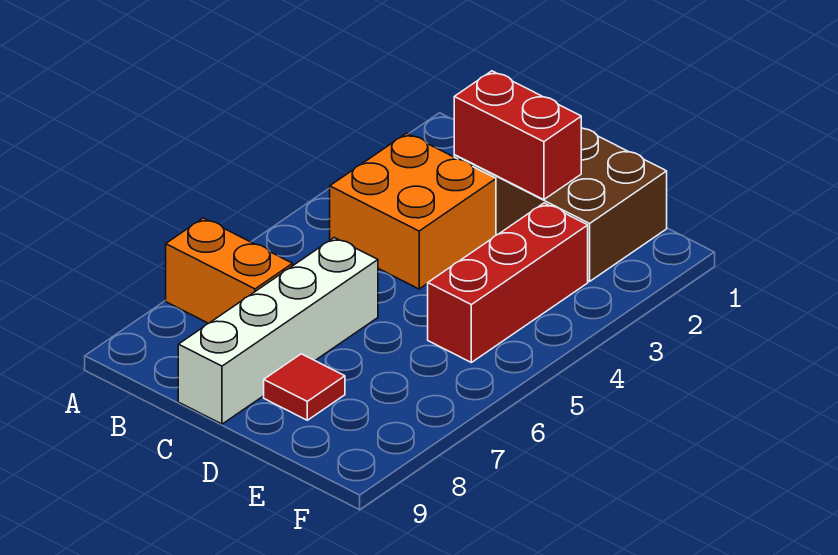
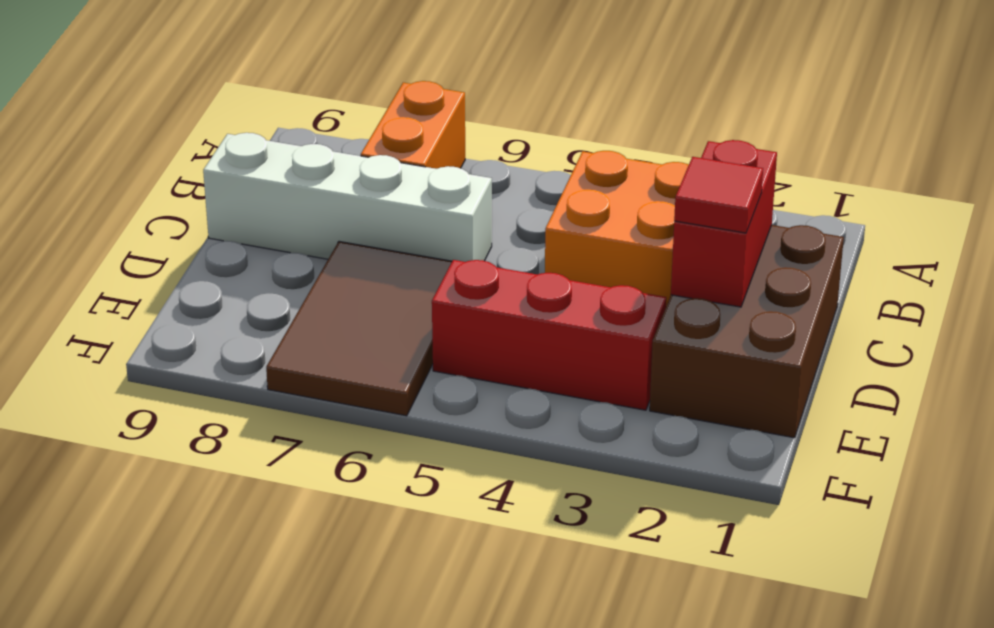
none -> brown tile D6:F7 level 1
red tile D8 level 1 -> red tile D2 level 3

